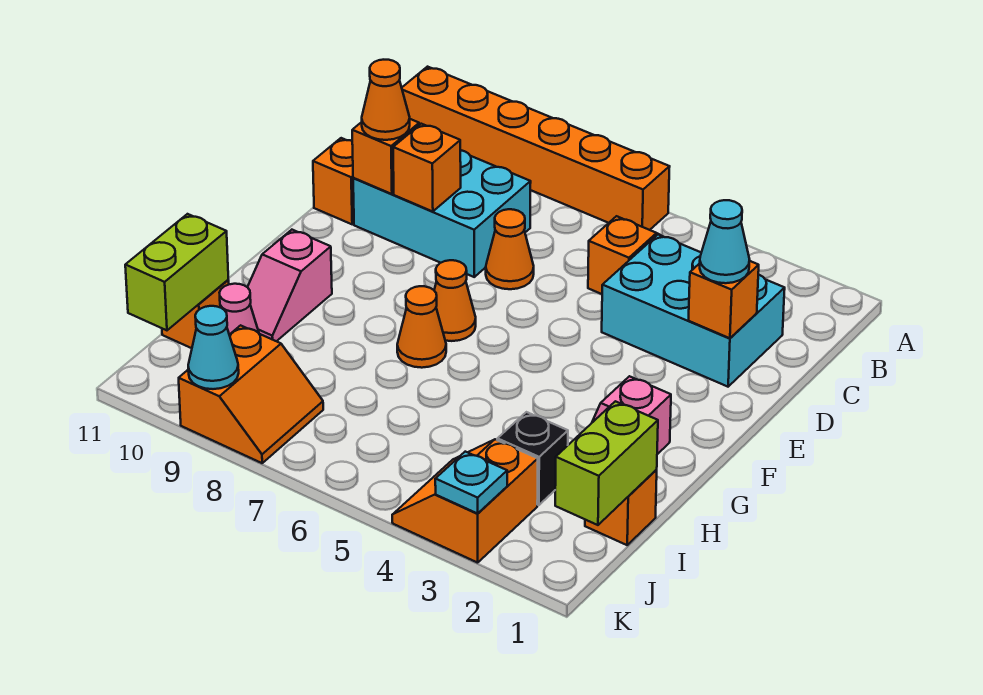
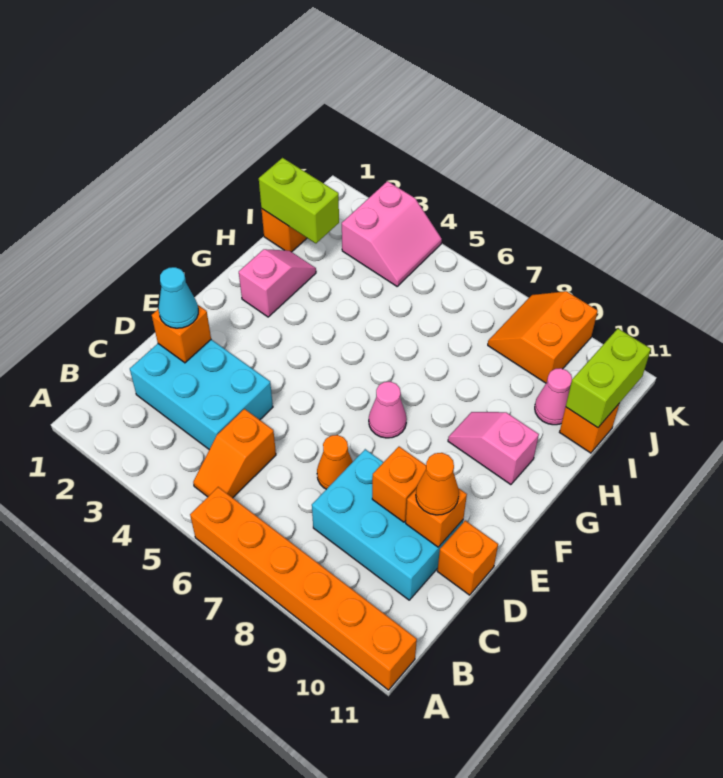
orange cone F7 level 1 -> pink cone F7 level 1
orange cone G7 level 1 -> none
pink slope G10:H10 level 1 top G -> pink slope G9:G10 level 1 top 10
lime brick I1:J1 level 2 -> lime brick I1:I2 level 2
black brick I3 level 1 -> none
orange slope J3:K4 level 1 top 3 -> pink slope J3:K4 level 1 top 3
cyan plate K3 level 2 -> none
cyan cone K9 level 2 -> none

